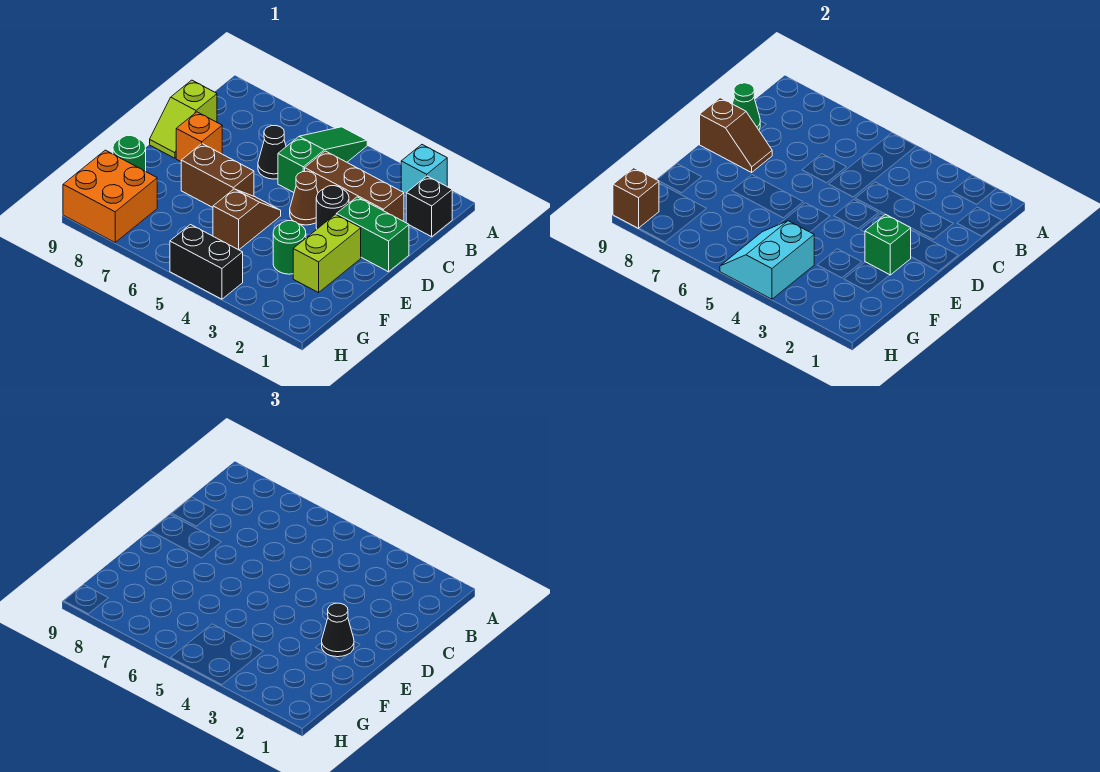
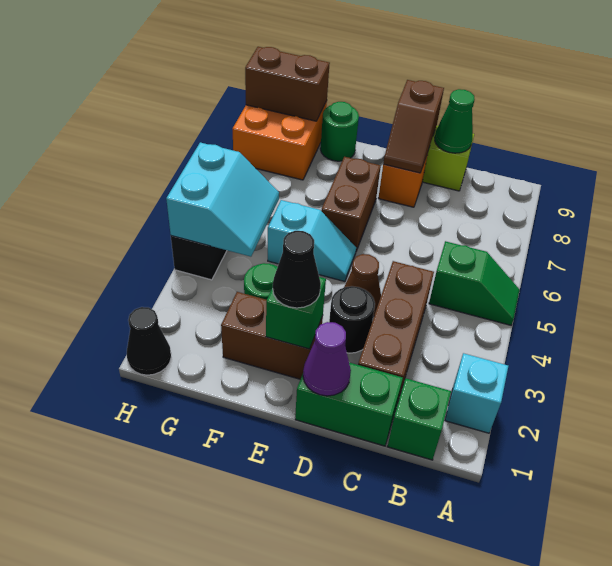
green slope A5:C5 level 1 top C -> green slope A5:B5 level 1 top B
black brick B1 level 1 -> green brick B1 level 1
black cone C6 level 1 -> black cone H1 level 1
green brick D1:D2 level 1 -> green brick C1:D1 level 1
none -> purple cone D1 level 2
lime brick E2:F2 level 1 -> brown brick E2:F2 level 1
brown slope E5:F5 level 1 top F -> cyan slope E5:F5 level 1 top F
cyan slope G4:H5 level 2 top 4 -> cyan slope G4:H5 level 2 top H
brown brick H9 level 2 -> brown brick G9:H9 level 2

